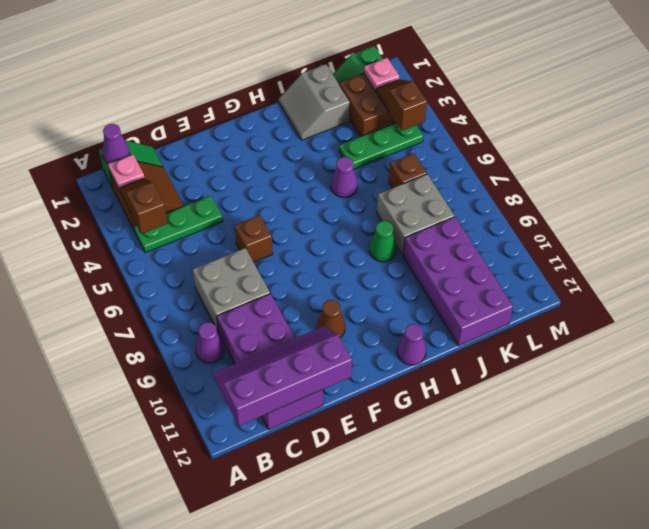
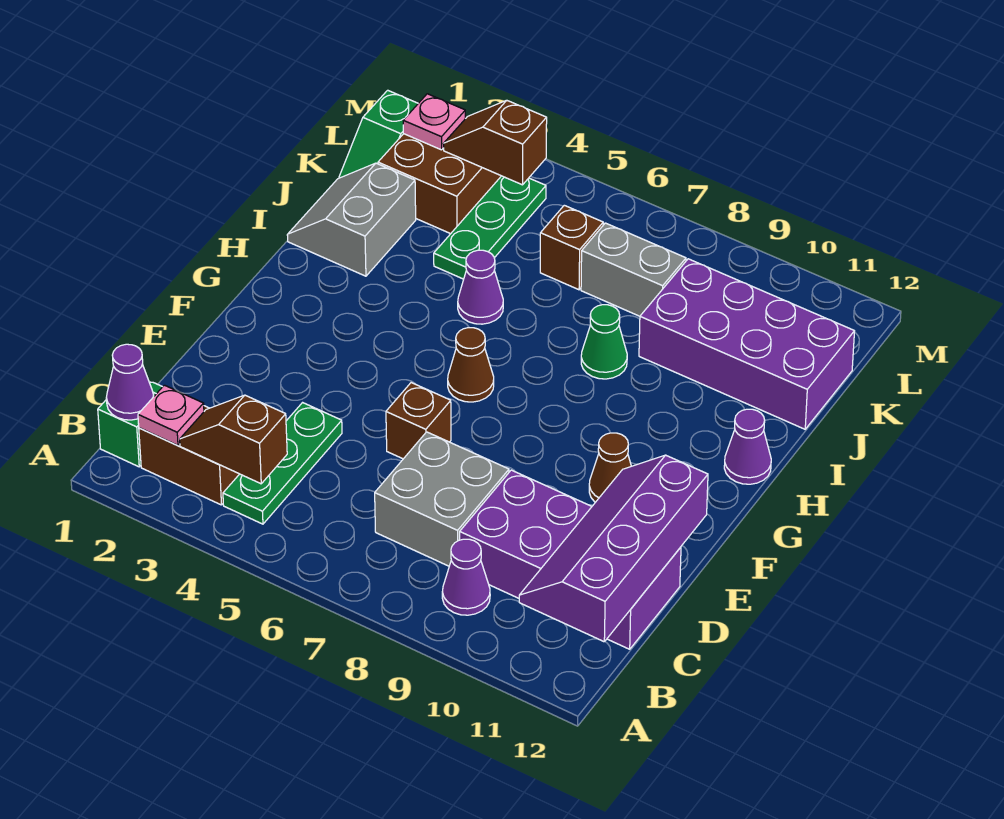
none -> brown cone G6 level 1
grey slope I1:J2 level 1 top J -> grey slope I1:J2 level 1 top 2
grey brick J7:K8 level 1 -> grey brick K7:K8 level 1

